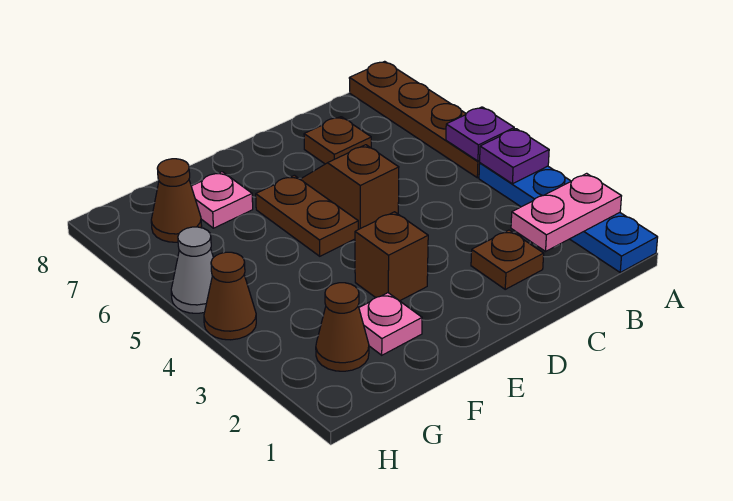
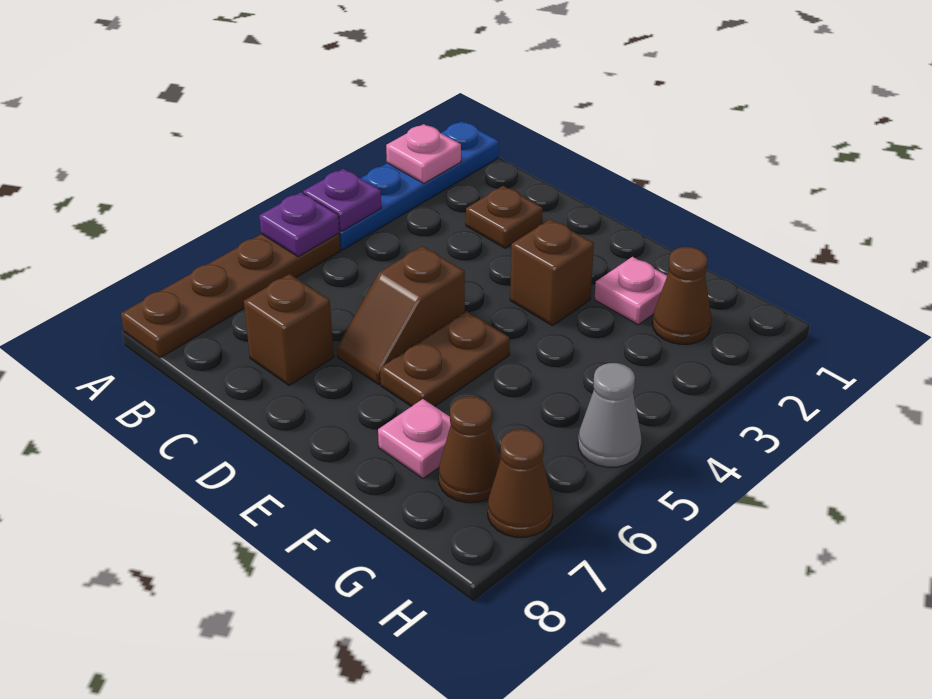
pink plate A2:B2 level 2 -> pink plate A2 level 2
brown plate C7 level 1 -> brown brick C7 level 1
brown cone H4 level 1 -> brown cone H7 level 1

